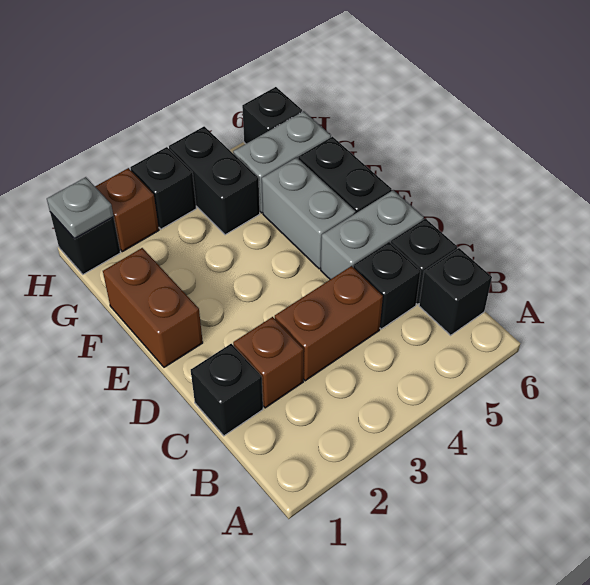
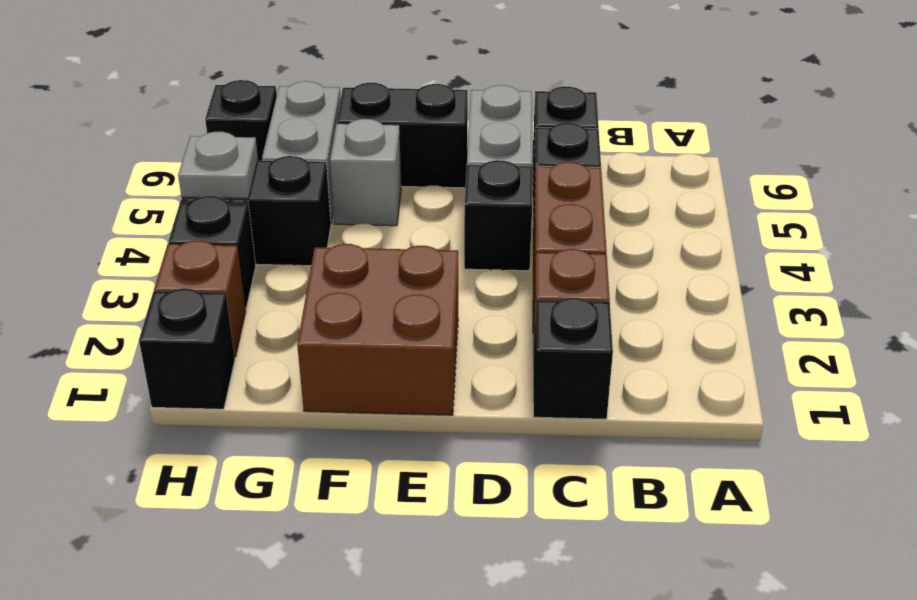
black brick B6 level 1 -> black brick D4 level 1
brown brick E1:F1 level 1 -> brown brick E1:F2 level 1
grey brick E5:F5 level 1 -> grey brick F5 level 1
grey plate H1 level 2 -> grey plate H4 level 2

